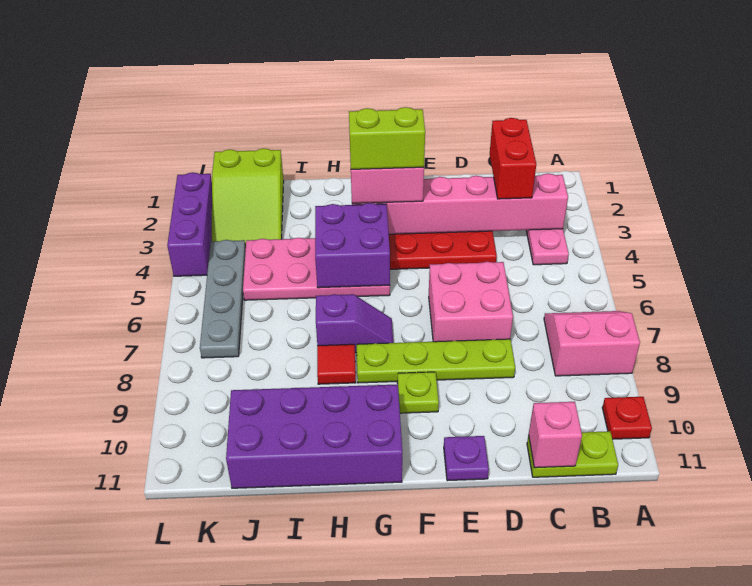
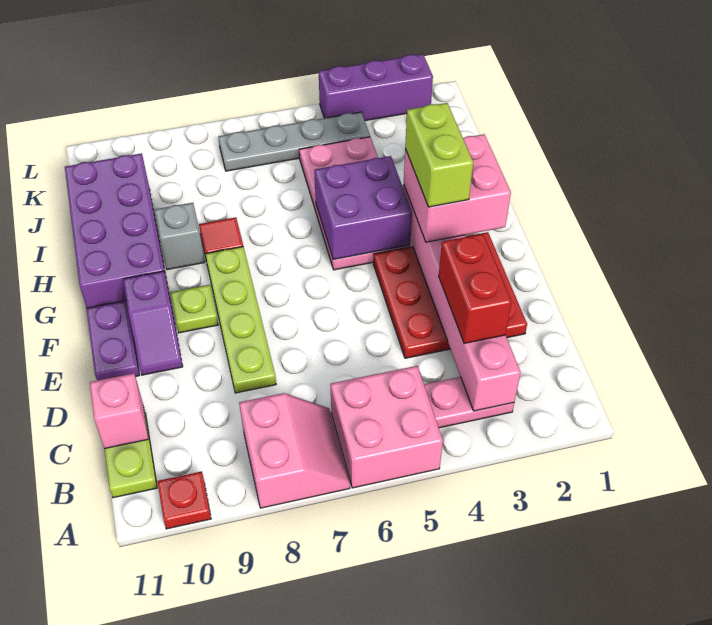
red brick C2:C3 level 3 -> red brick C3:D3 level 3
pink brick D6:E7 level 1 -> pink brick A5:B6 level 1
purple plate E11 level 1 -> purple plate E11:F11 level 1
purple slope G7:H7 level 1 top H -> purple slope E10:F10 level 1 top F
none -> grey brick H9 level 1
lime slope J1:K3 level 1 top 1 -> none

